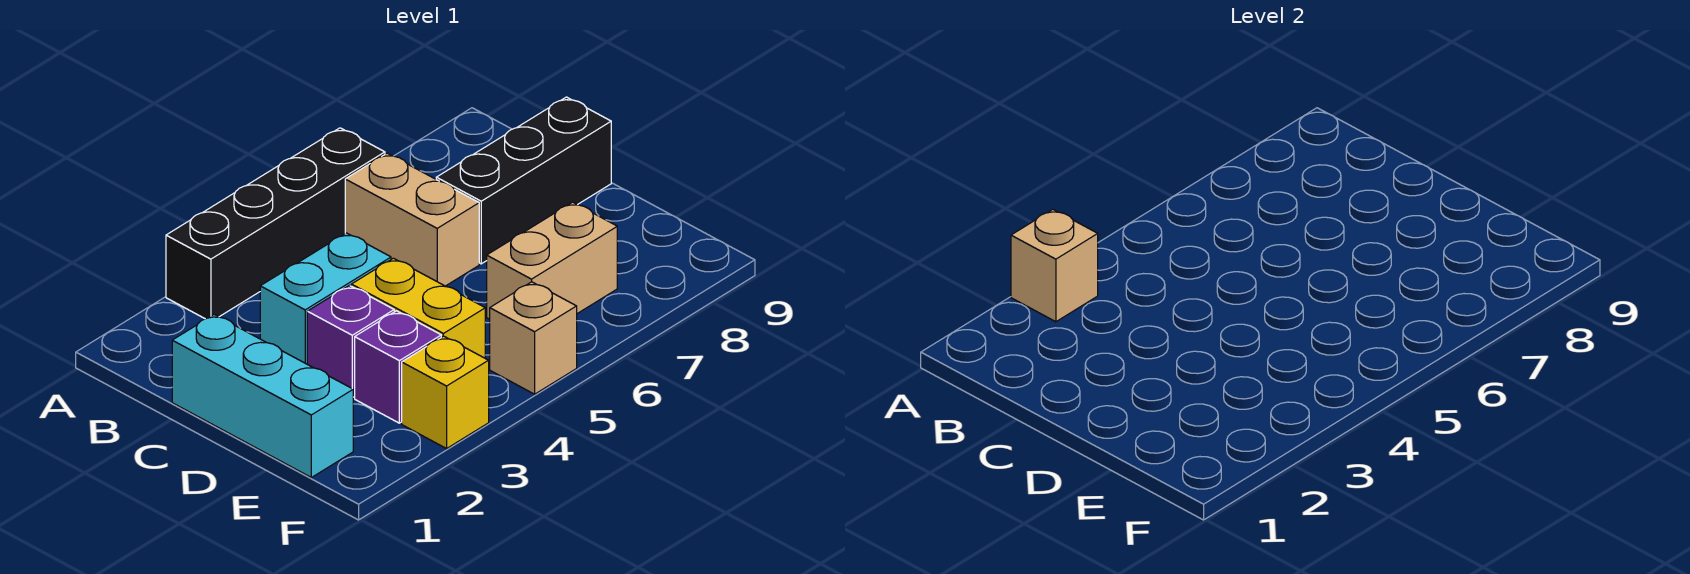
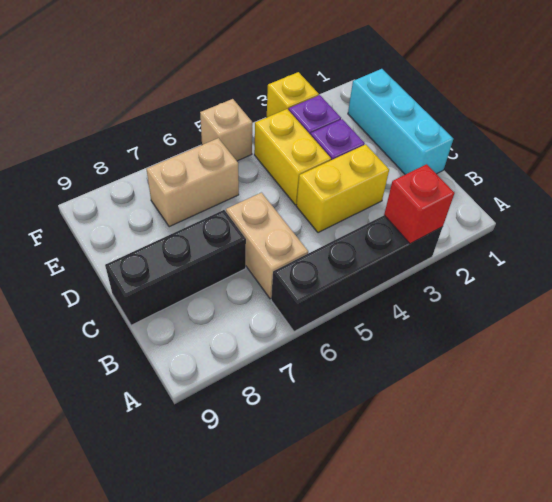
tan brick A3 level 2 -> red brick A3 level 2
cyan brick C3:C4 level 1 -> yellow brick C3:C4 level 1

